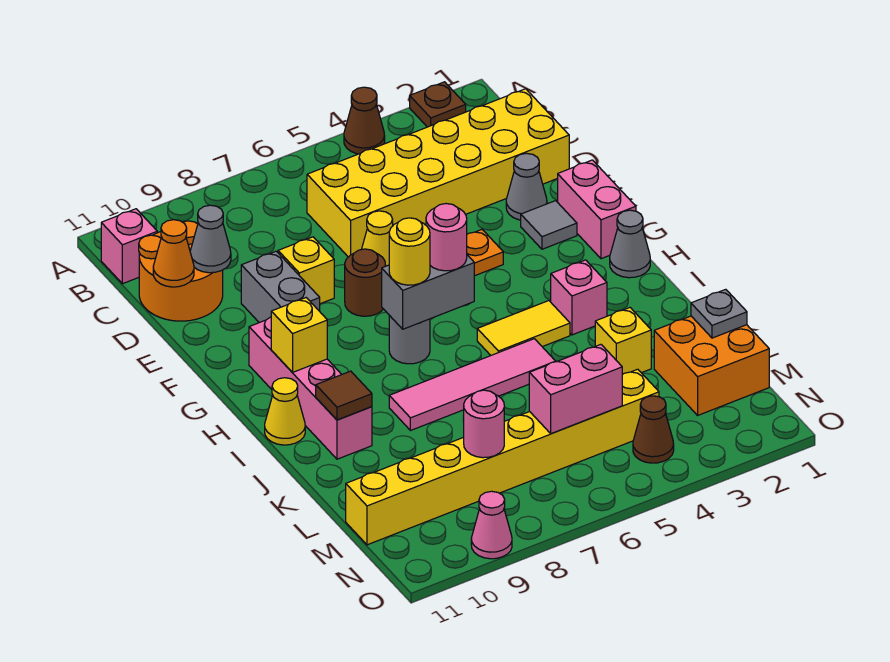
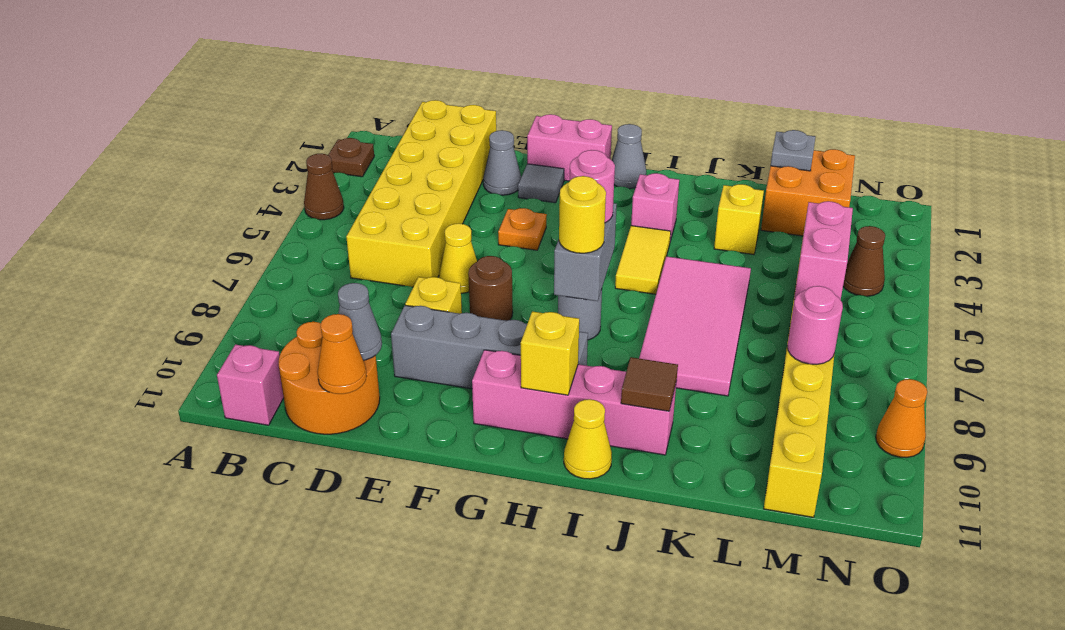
grey brick E9:F9 level 1 -> grey brick E9:H9 level 1
pink tile J5:J8 level 1 -> pink tile J5:K8 level 1
pink cone O9 level 1 -> orange cone O9 level 1

